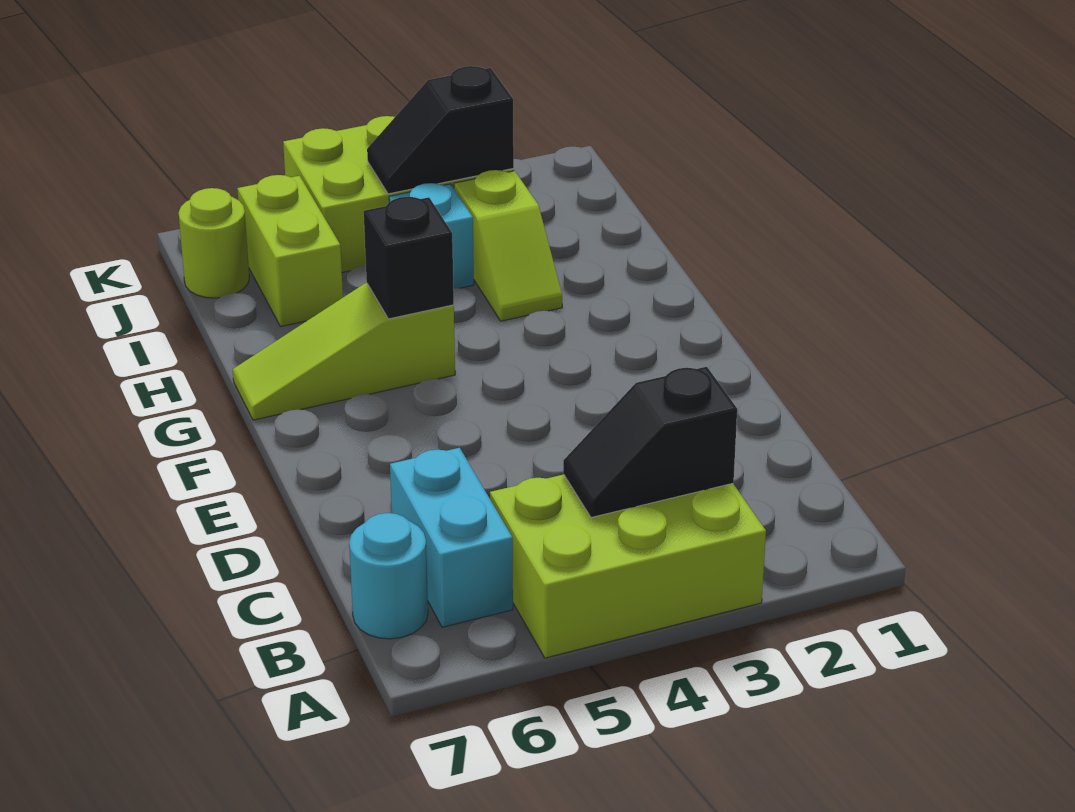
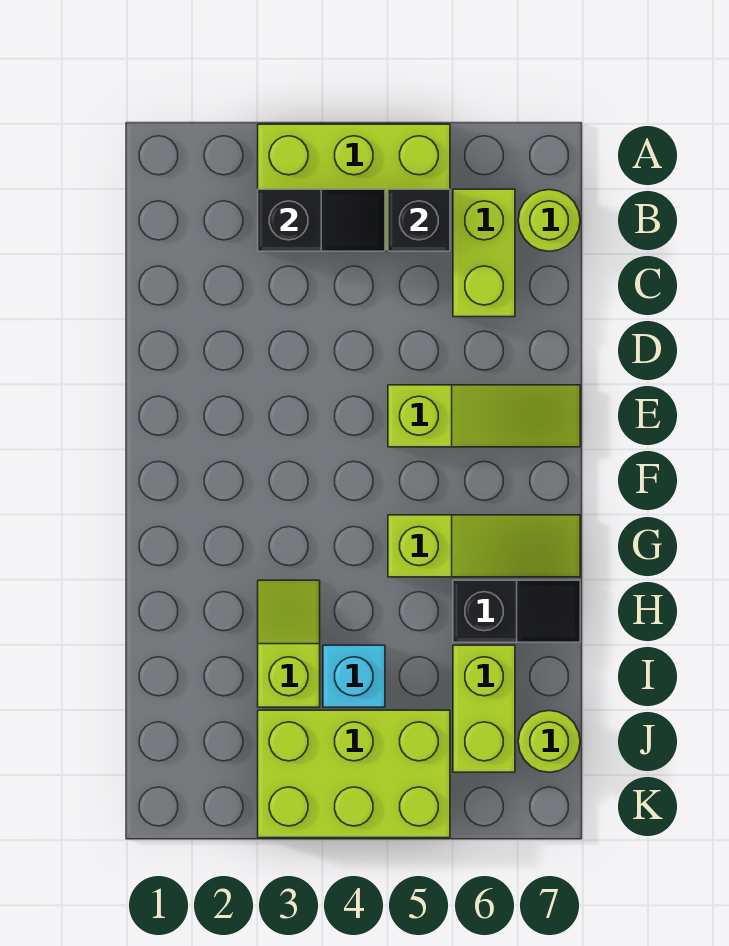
cyan brick B6:C6 level 1 -> lime brick B6:C6 level 1
cyan round brick B7 level 1 -> lime round brick B7 level 1
none -> lime slope E5:E7 level 1 top 5
black brick G5 level 2 -> black brick B5 level 2
black slope J3:J4 level 2 top 3 -> black slope H6:H7 level 1 top 6

